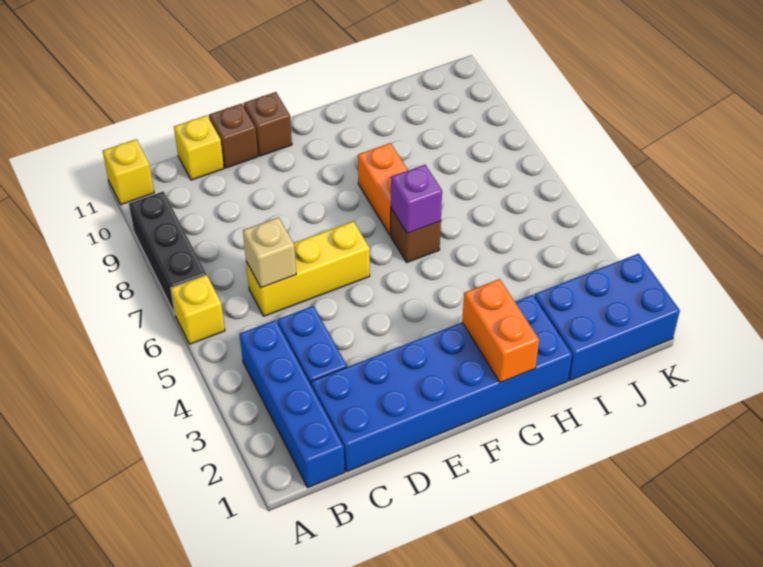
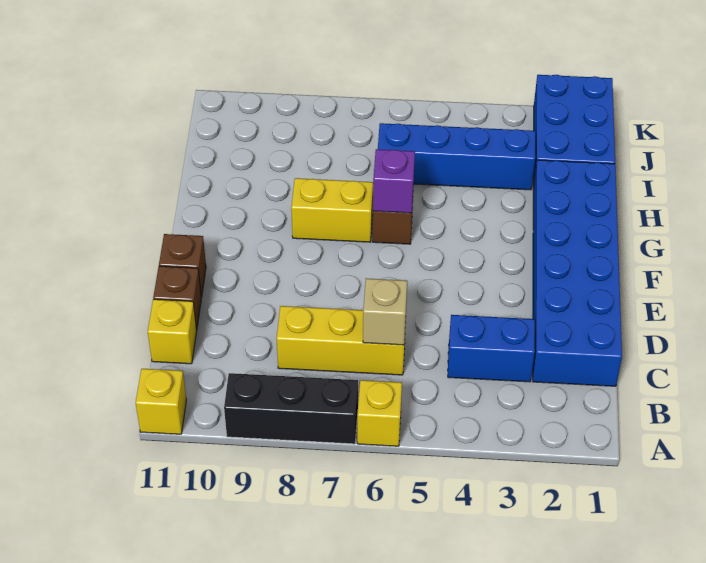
blue brick B1:B4 level 1 -> blue brick I3:I6 level 1
yellow brick C6:E6 level 1 -> yellow brick C6:C8 level 1
orange brick G1:G2 level 2 -> none
orange brick G7:G8 level 1 -> yellow brick G7:G8 level 1

